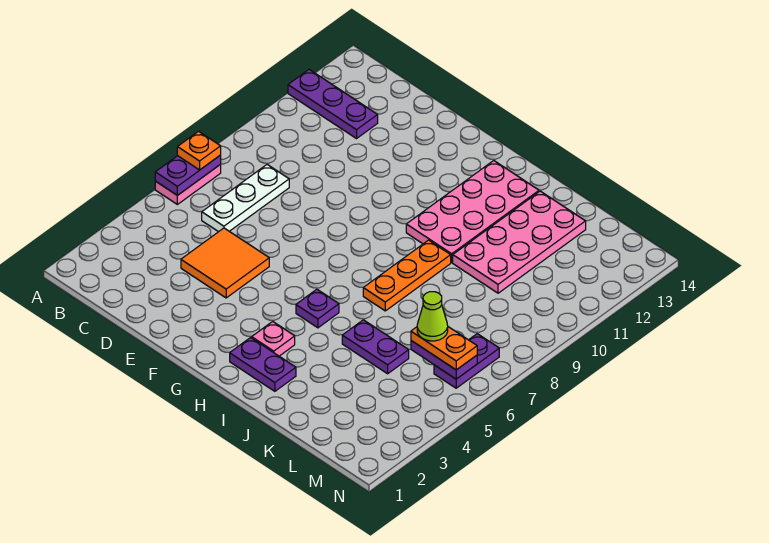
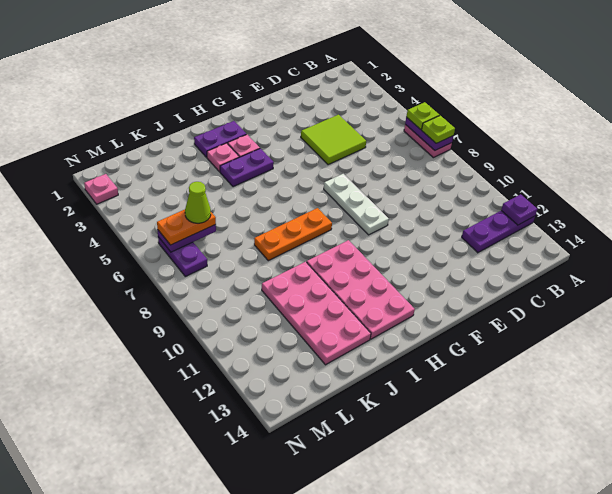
none -> lime plate A6 level 3
orange plate A7 level 3 -> lime plate A7 level 3
white plate C6:C8 level 1 -> white plate F7:F9 level 1
orange tile D4:E5 level 1 -> lime tile D4:E5 level 1
purple plate H5 level 1 -> purple plate A12 level 2
none -> pink plate I3 level 1
orange plate I7:I9 level 1 -> orange plate H8:J8 level 1
purple plate J5:K5 level 1 -> purple plate H4:I4 level 1
none -> pink plate N2 level 1

